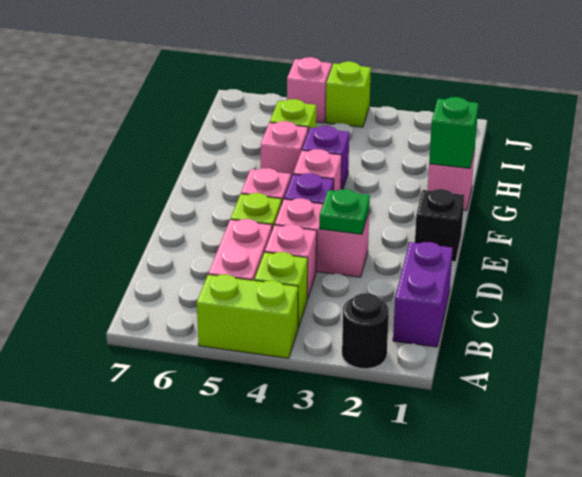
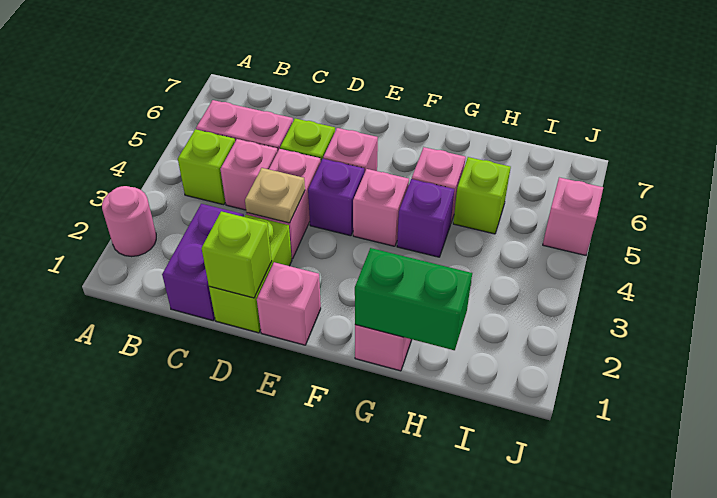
black round brick A2 level 1 -> pink round brick A2 level 1
lime brick A4:A5 level 1 -> lime brick D1:D2 level 1
purple brick B1:C1 level 1 -> purple brick C1:C2 level 1
green plate D3 level 2 -> tan plate D3 level 2
black brick E1 level 1 -> pink brick E1 level 1
green brick G1 level 2 -> green brick G1:H1 level 2
lime brick J4 level 1 -> lime brick D1 level 2

